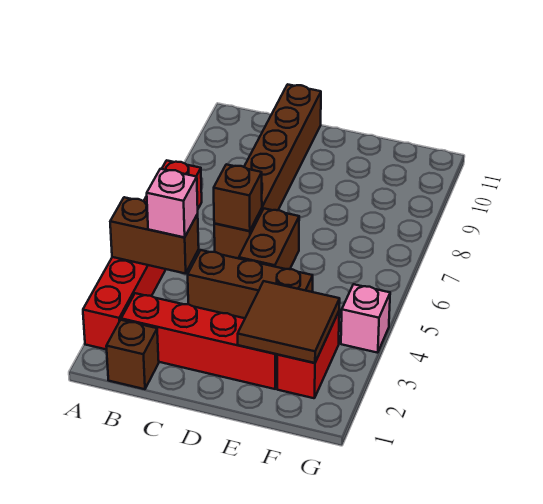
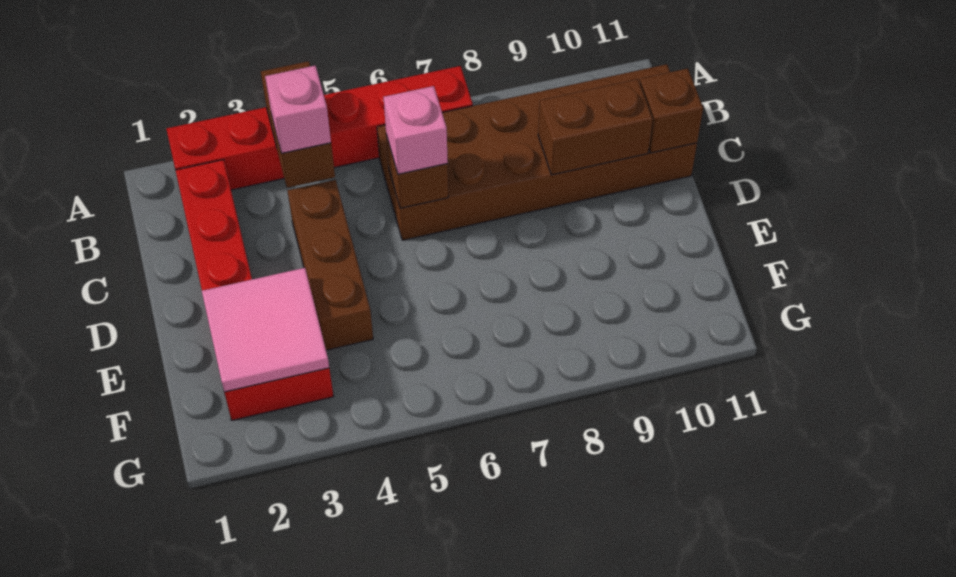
brown brick B1 level 1 -> brown brick C11 level 2
brown brick C6:C11 level 1 -> brown brick B6:C11 level 1
brown brick D5:D6 level 1 -> brown brick C9:C10 level 2
brown tile E2:F3 level 2 -> pink tile E2:F3 level 2
pink brick G4 level 1 -> pink brick C6 level 3

